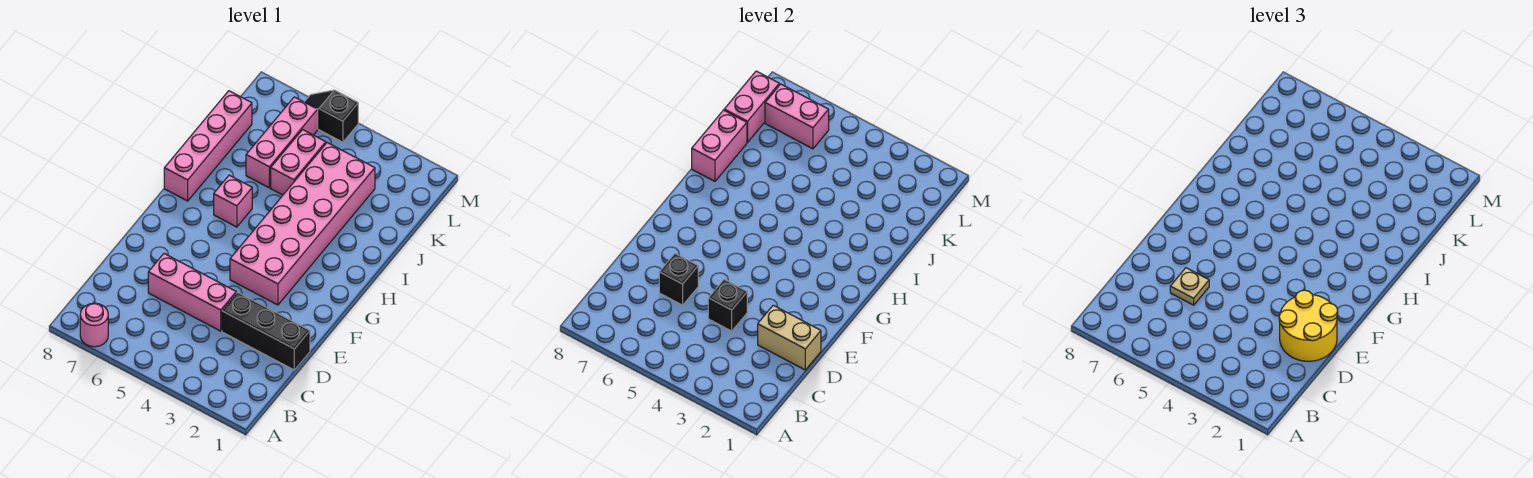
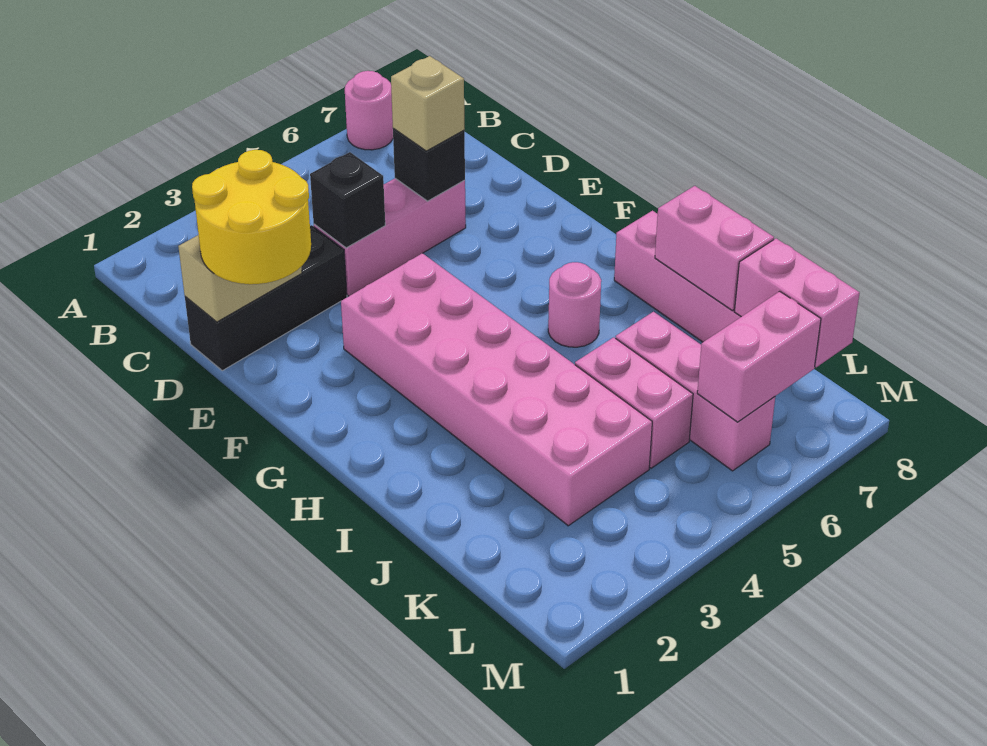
tan plate D6 level 3 -> tan brick D6 level 3
pink brick H6 level 1 -> pink round brick H6 level 1
black slope M5:M6 level 1 top 5 -> none

